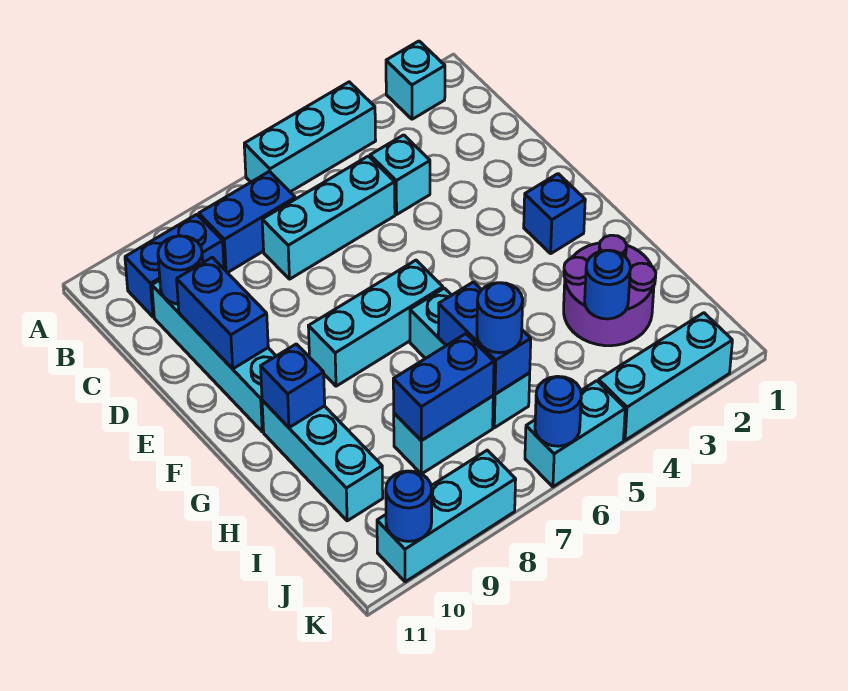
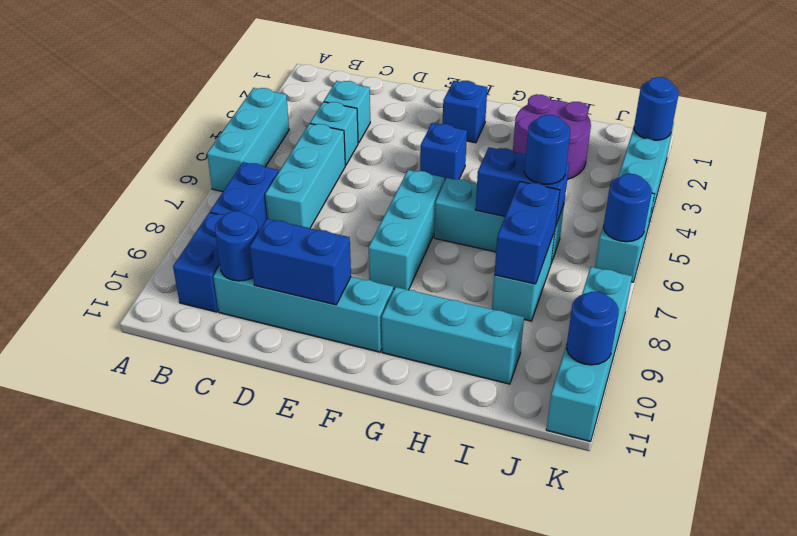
cyan brick A2 level 1 -> cyan brick C3 level 1
blue brick G10 level 2 -> blue brick F4 level 1
blue round brick I3 level 2 -> blue round brick K2 level 2
cyan brick K8:K10 level 1 -> cyan brick K8:K11 level 1

